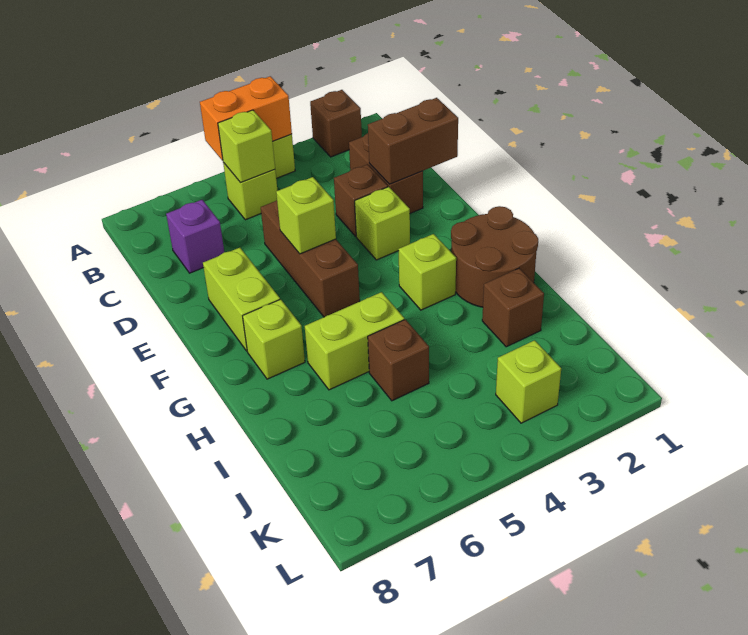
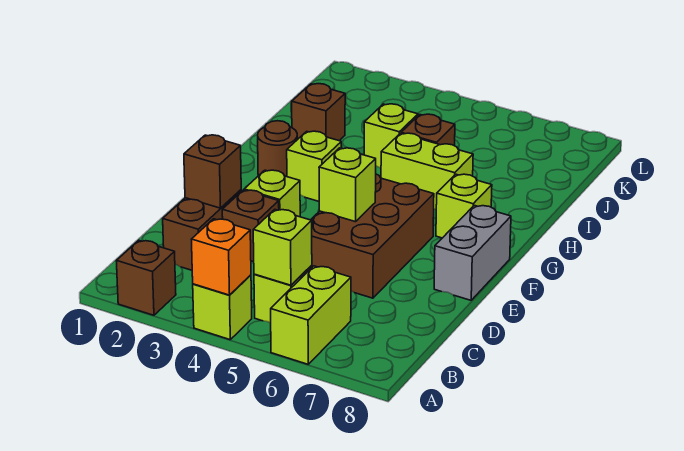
orange brick A4:A5 level 2 -> orange brick A4 level 2
purple brick C7 level 1 -> none
brown brick D1:D2 level 2 -> brown brick D2 level 2
brown brick D5:F5 level 1 -> brown brick D5:F6 level 1
lime brick E7:F7 level 1 -> lime brick A6:B6 level 1
none -> grey brick E8:F8 level 1
brown round brick G1:H2 level 1 -> brown round brick G2 level 1
lime brick K3 level 1 -> lime brick I4 level 1

